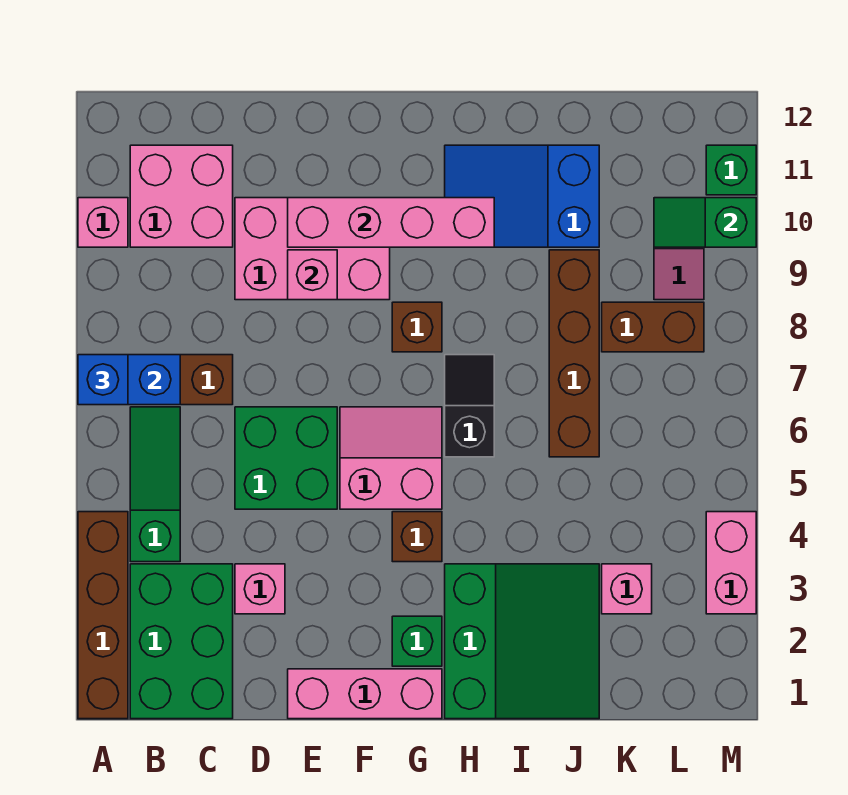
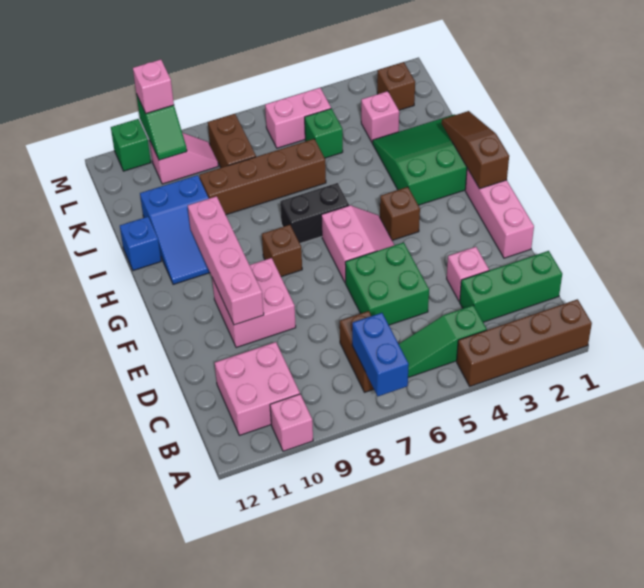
blue brick A7 level 3 -> blue brick I12 level 1
green brick B1:C3 level 1 -> green brick C1:C3 level 1
pink brick D9:F10 level 1 -> pink brick E9:F10 level 1
pink brick E9 level 2 -> pink brick M10 level 3
pink slope F5:G6 level 1 top 5 -> pink slope F5:G6 level 1 top 6
none -> brown slope G1:I1 level 2 top G
green brick G2 level 1 -> green brick K5 level 1
black slope H6:H7 level 1 top 6 -> black brick H6:H7 level 1
none -> brown brick L2 level 1
pink brick M3:M4 level 1 -> pink brick L5:L6 level 1

